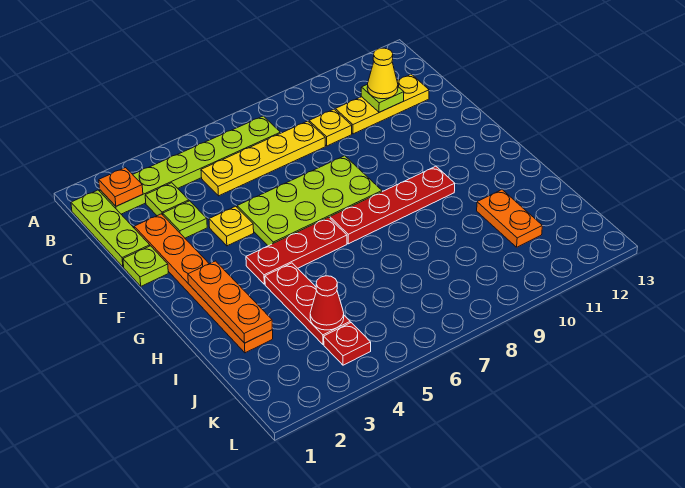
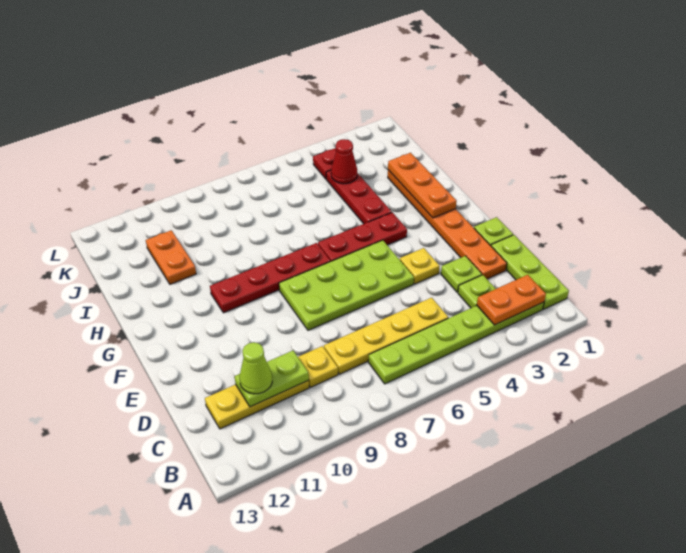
orange plate B2 level 2 -> orange plate B2:B3 level 2
lime plate C11 level 2 -> lime plate C10:C11 level 2
yellow cone C11 level 3 -> lime cone C11 level 3

